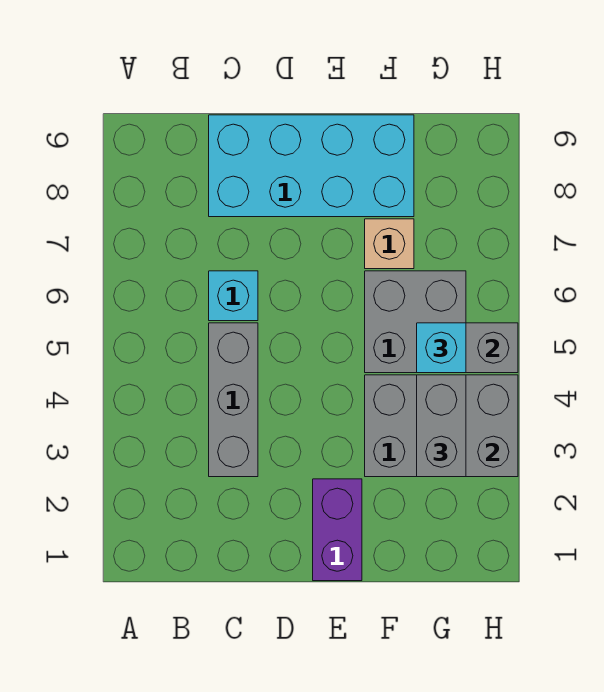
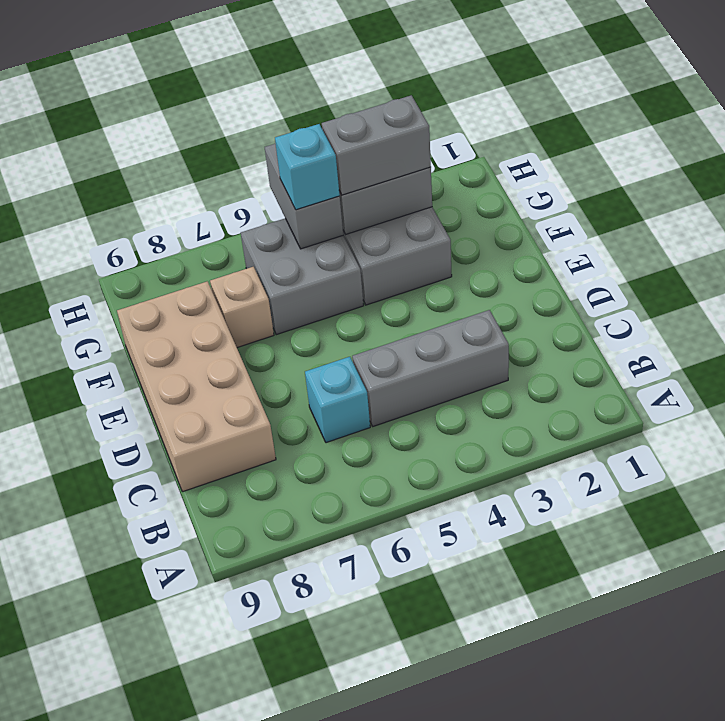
cyan brick C8:F9 level 1 -> tan brick C8:F9 level 1
purple brick E1:E2 level 1 -> none

